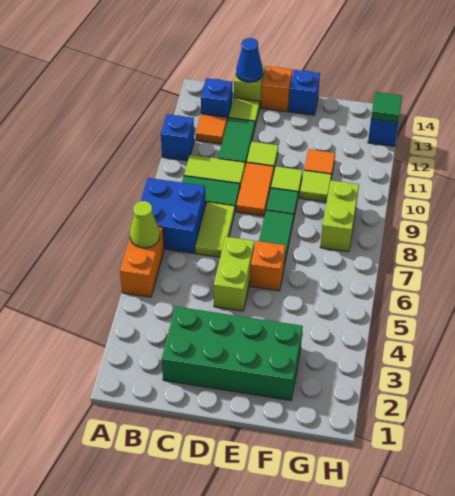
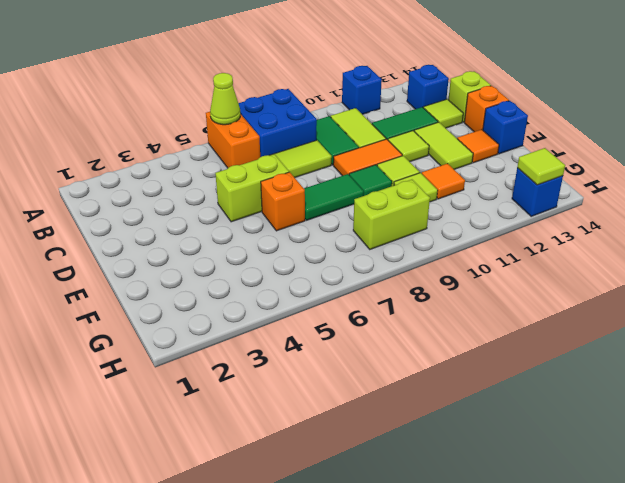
orange brick A5:A6 level 1 -> orange brick A6:B6 level 1
orange tile B12 level 1 -> orange tile E13 level 1
green brick C2:F3 level 1 -> none
blue cone C14 level 2 -> none
none -> lime tile D12:E12 level 1
green tile H13 level 2 -> lime tile H13 level 2

